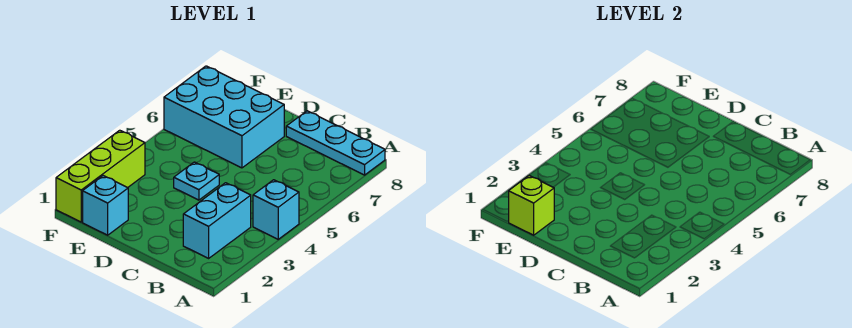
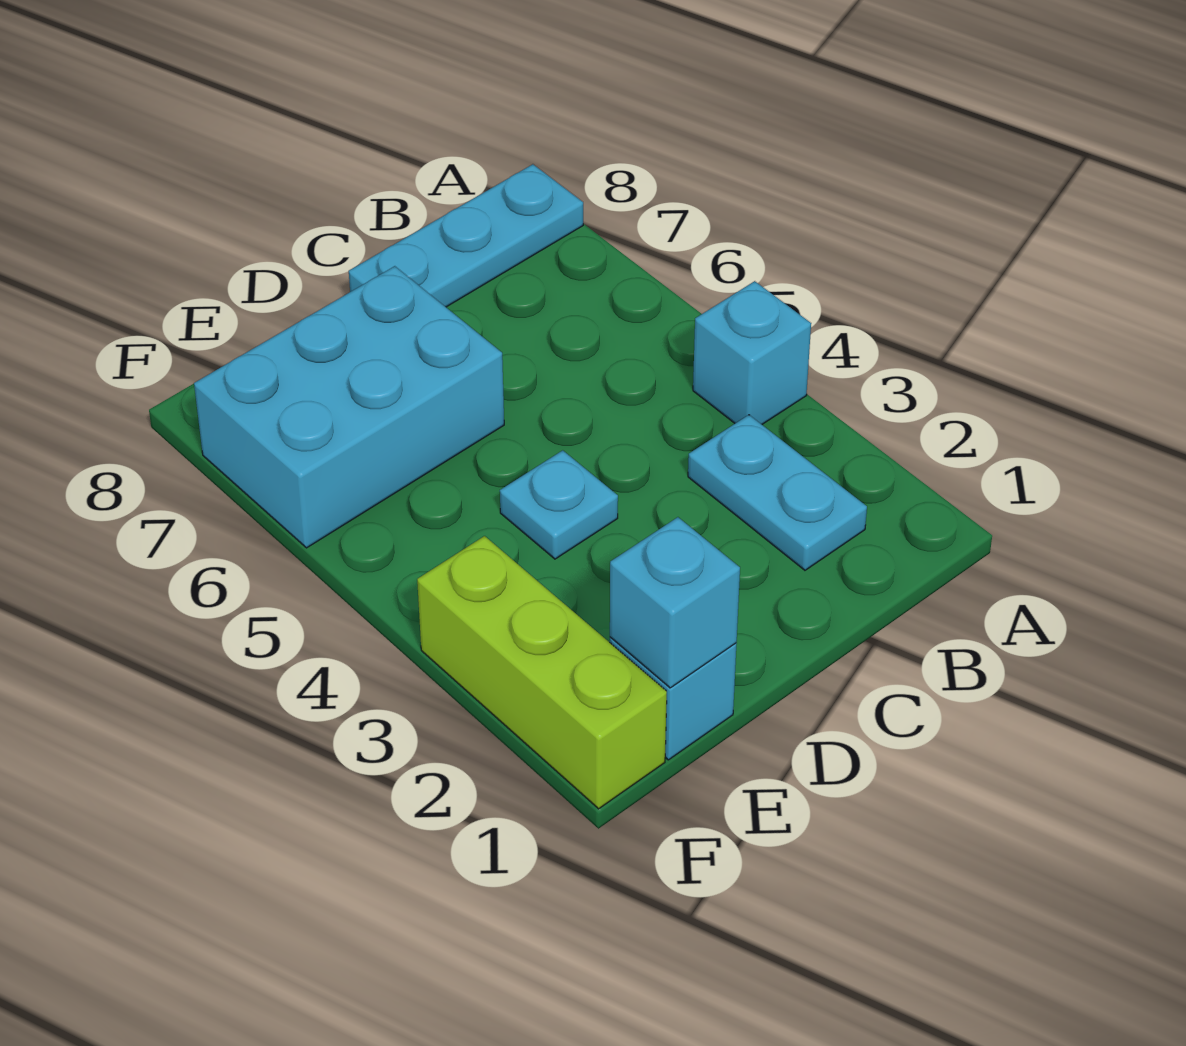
cyan brick B2:B3 level 1 -> cyan plate B2:B3 level 1
lime brick E1 level 2 -> cyan brick E1 level 2

